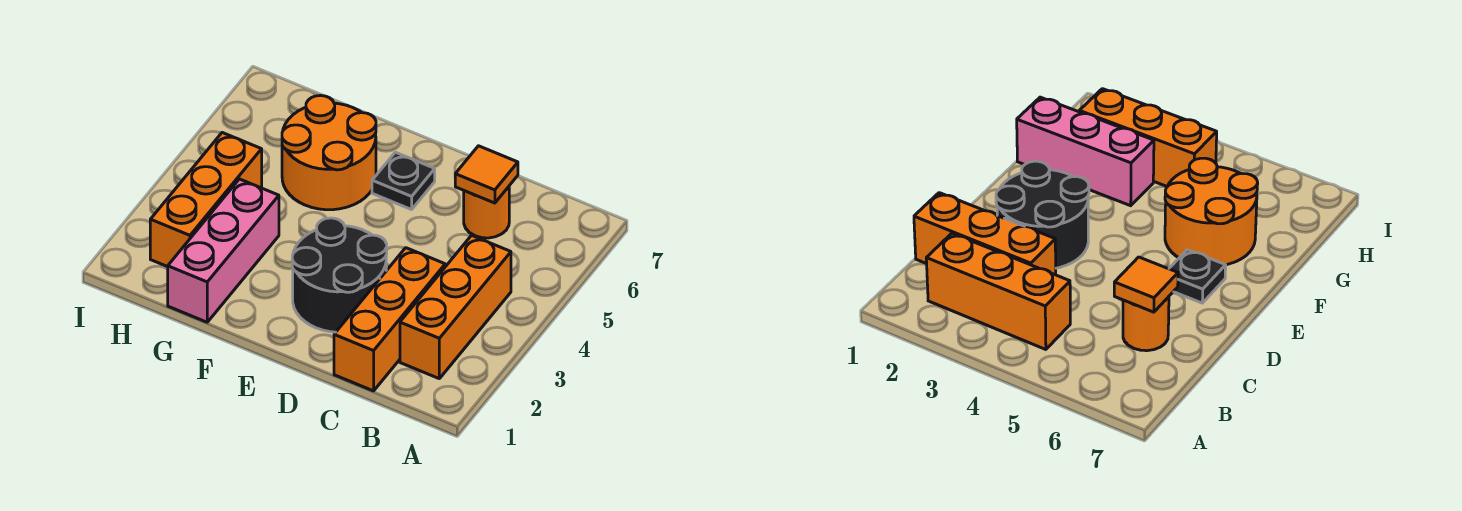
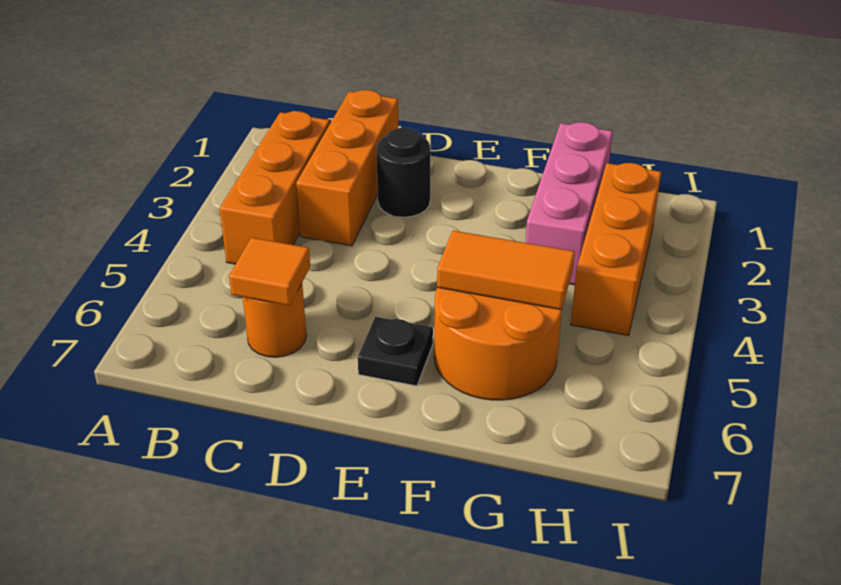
black round brick D2:E3 level 1 -> black round brick D2 level 1
none -> orange tile F5:G5 level 2

